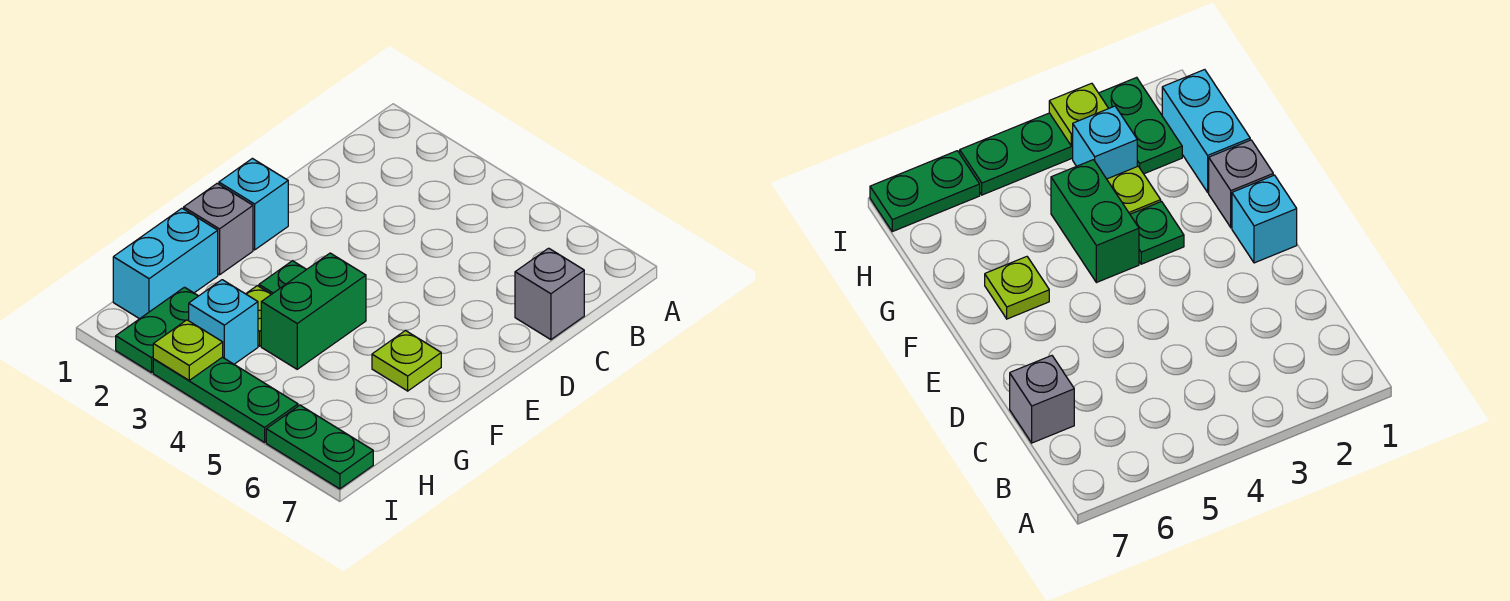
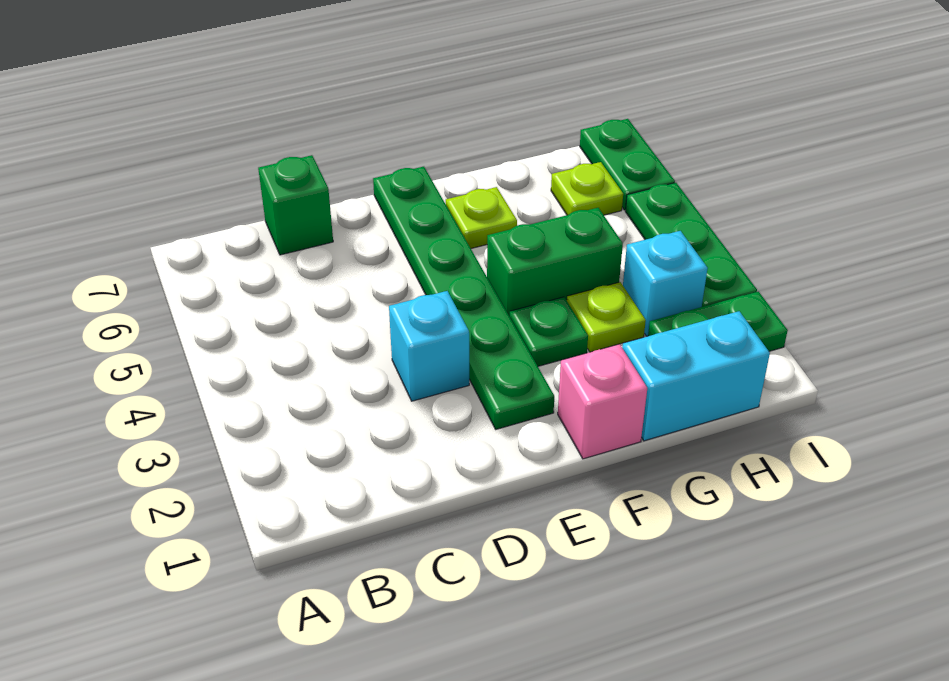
grey brick C7 level 1 -> green brick C7 level 1
cyan brick E1 level 1 -> cyan brick D3 level 1
none -> green plate E2:E7 level 1
grey brick F1 level 1 -> pink brick F1 level 1
lime plate I3 level 2 -> lime plate H6 level 1

